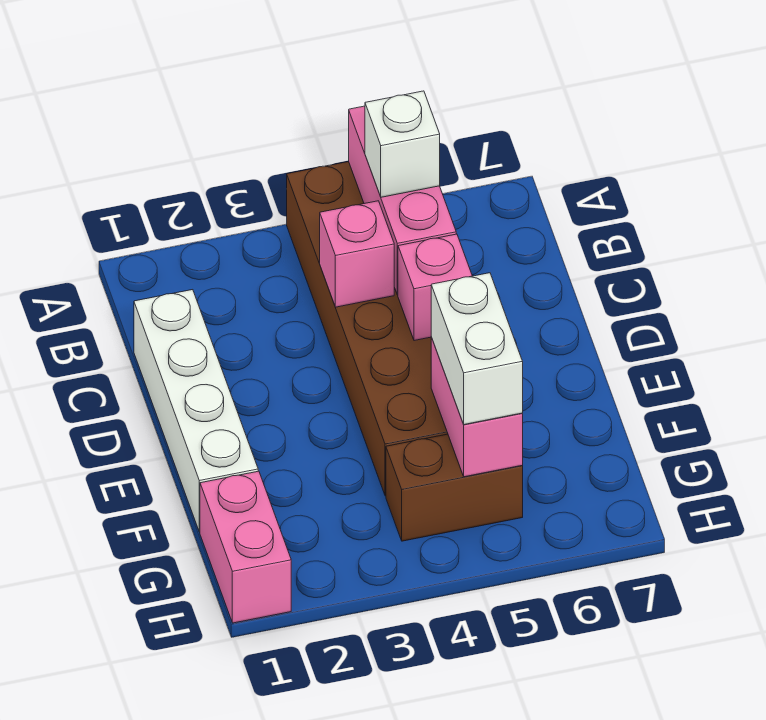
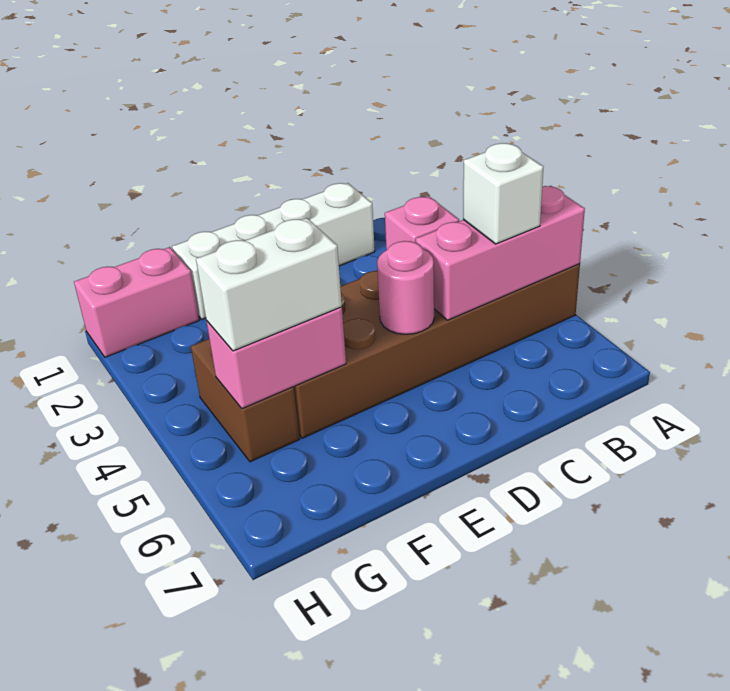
pink brick D5 level 2 -> pink round brick D5 level 2

